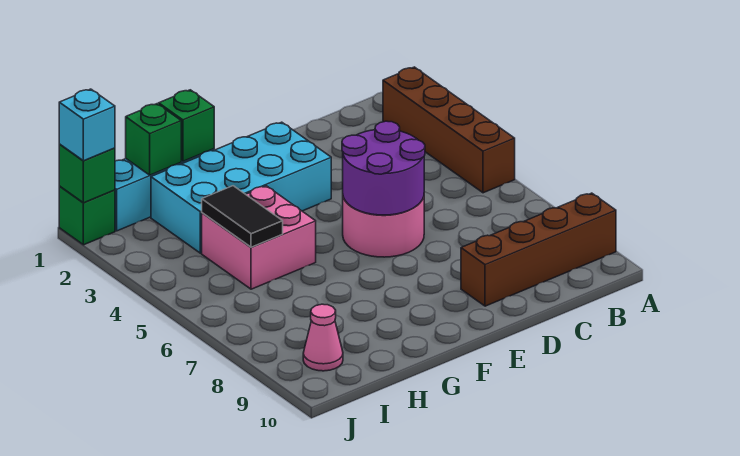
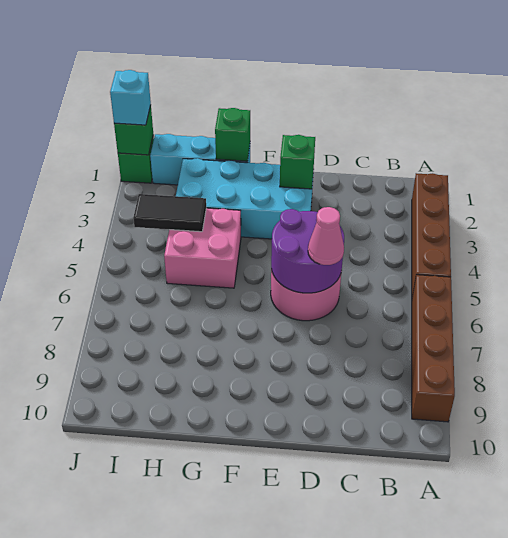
brown brick A9:D9 level 1 -> brown brick A6:A9 level 1
green brick H1 level 2 -> green brick E2 level 2
black tile H4:H5 level 2 -> black tile H4:I4 level 2
pink cone I9 level 1 -> pink cone D6 level 3

